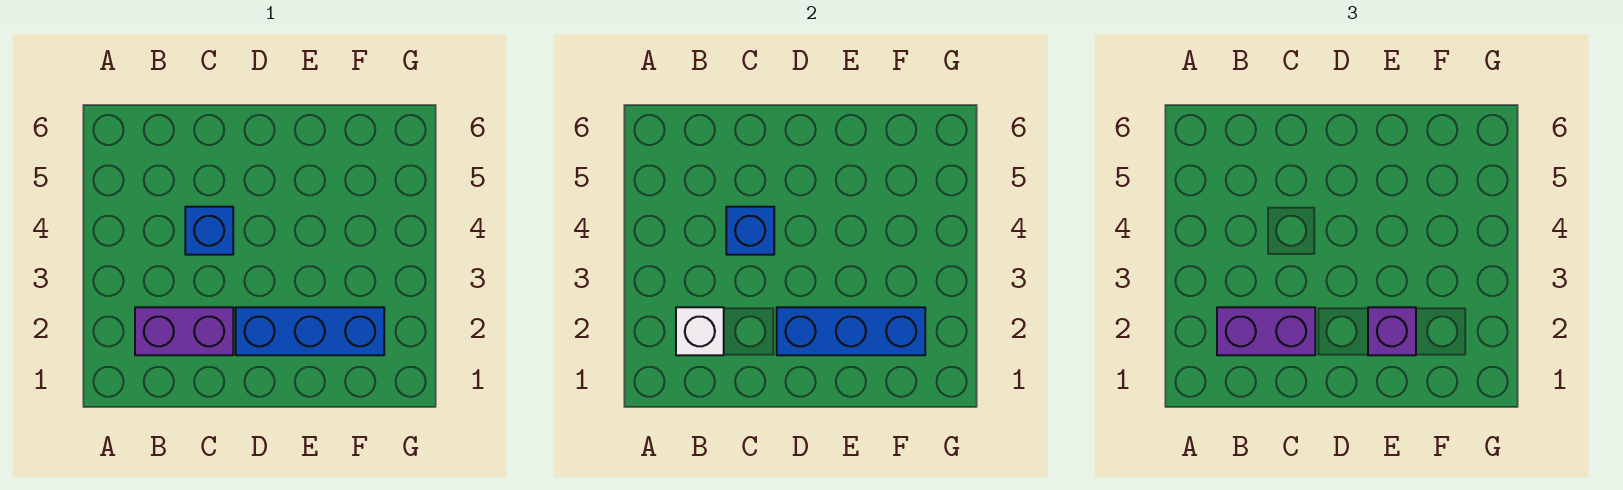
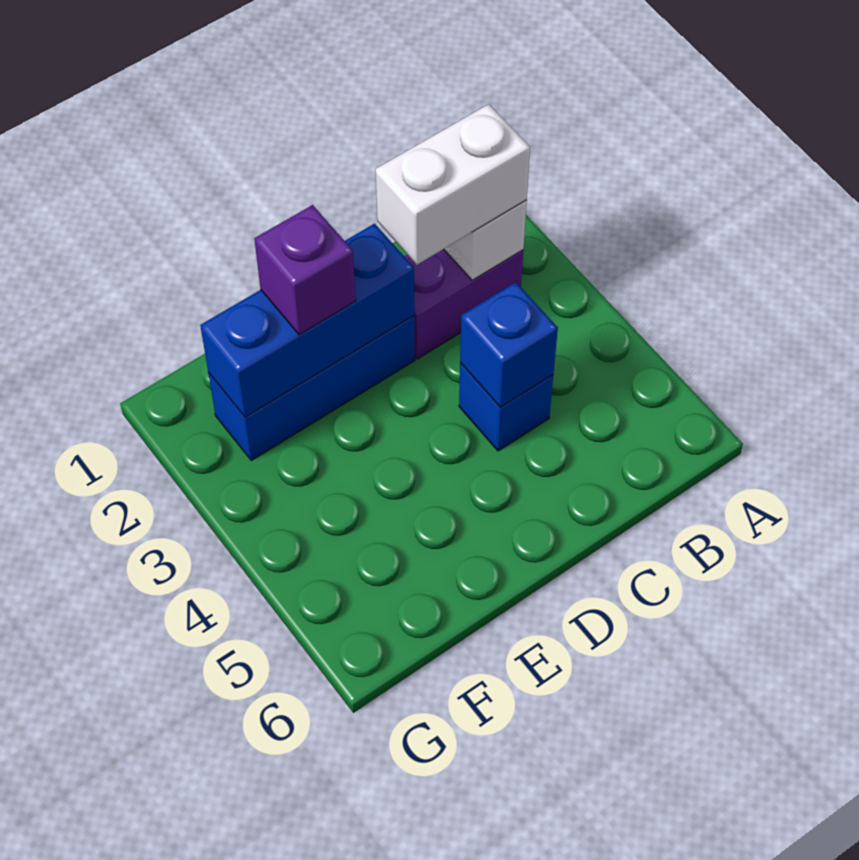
purple brick B2:C2 level 3 -> white brick B2:C2 level 3

